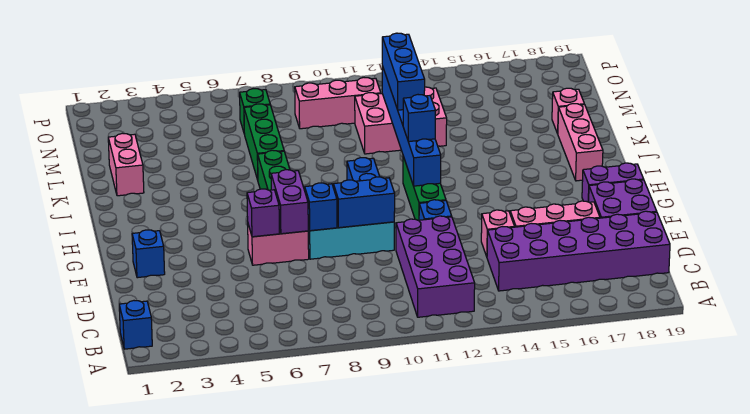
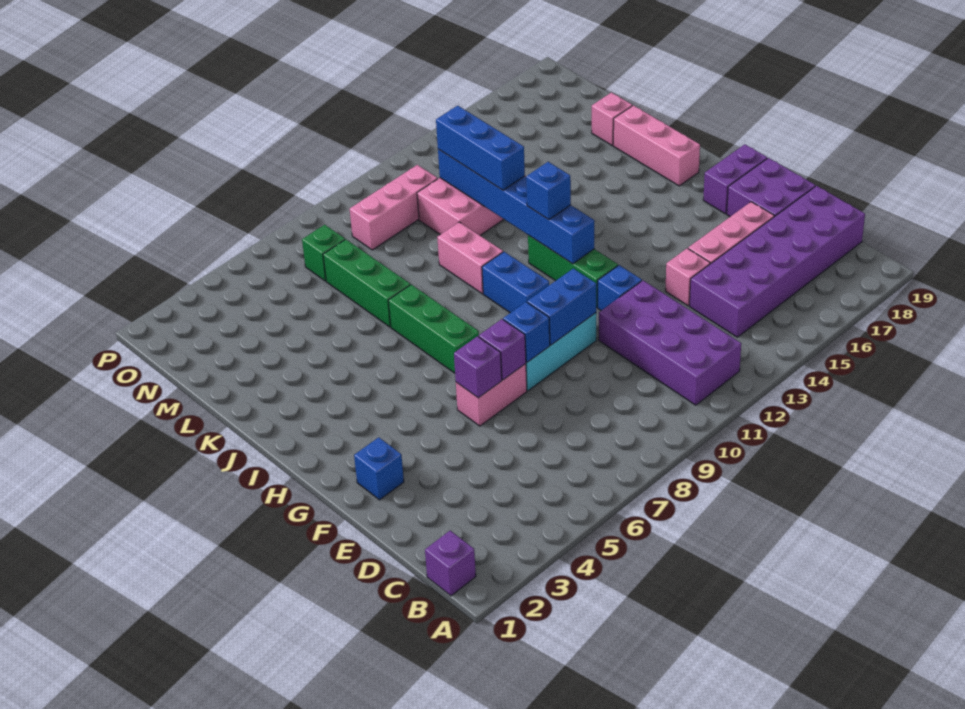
blue brick B1 level 1 -> purple brick B1 level 1
purple brick F7:G7 level 2 -> purple brick F7 level 2
pink brick K2:L2 level 1 -> pink brick J10:K10 level 1

